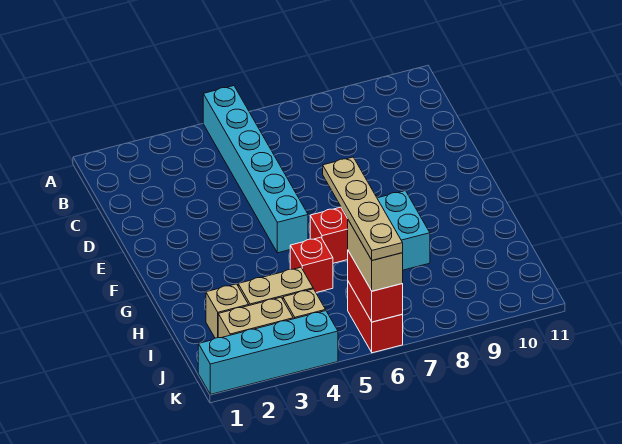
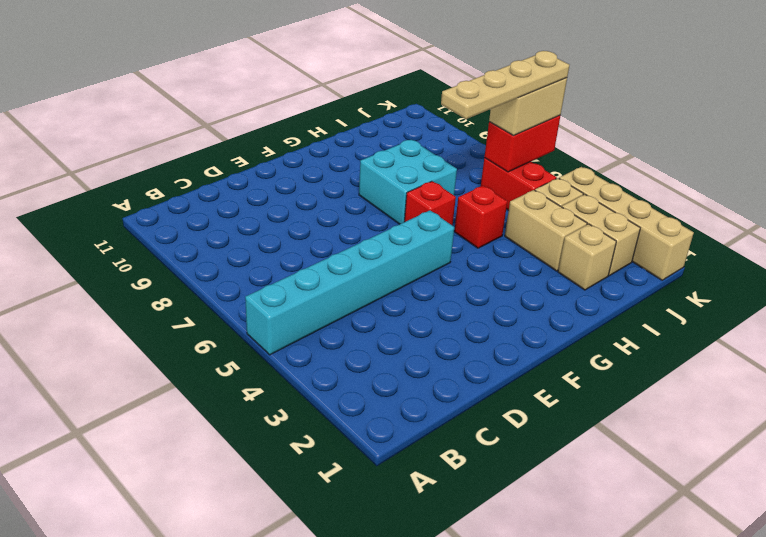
red brick J6:K6 level 1 -> red brick J5:J6 level 1
cyan brick K1:K4 level 1 -> tan brick K1:K4 level 1

